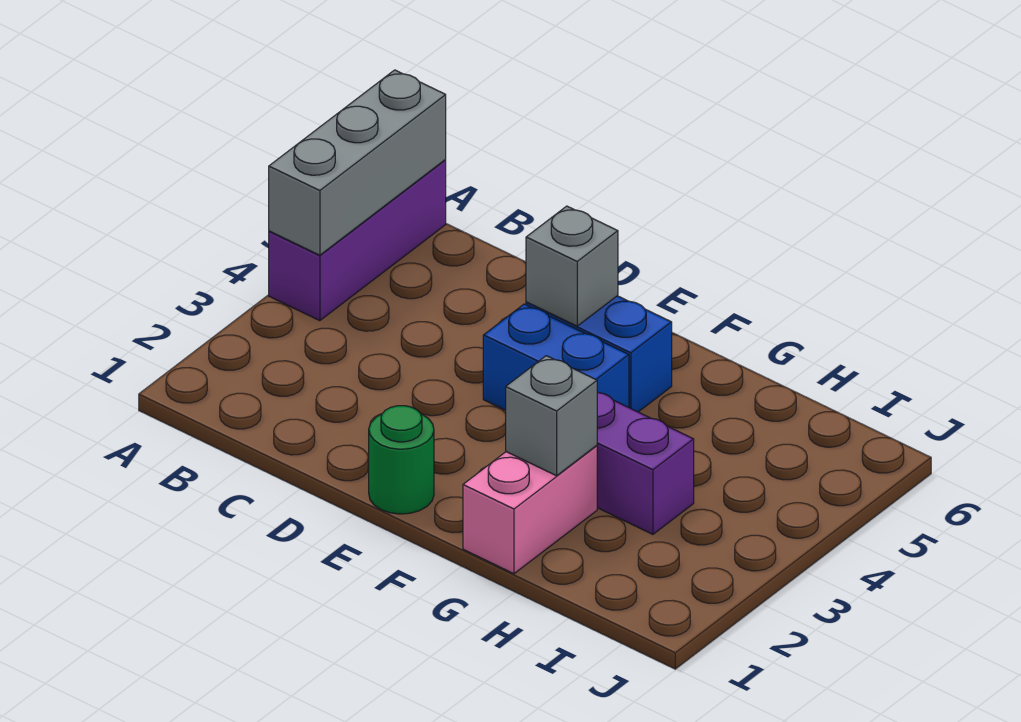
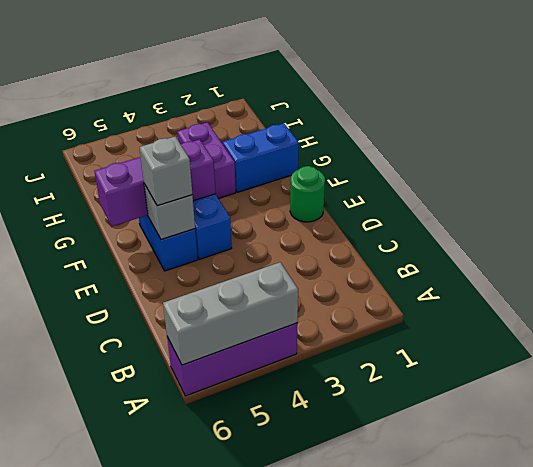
none -> purple brick F4:F6 level 2
pink brick G1:G2 level 1 -> blue brick G1:G2 level 1
grey brick G2 level 2 -> grey brick E5 level 3

